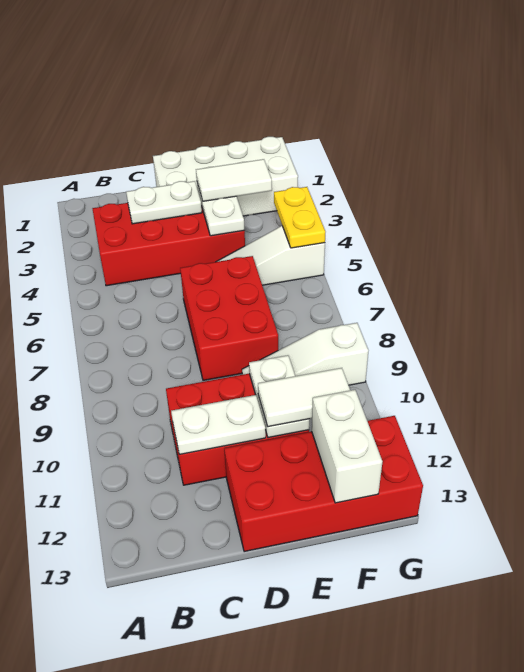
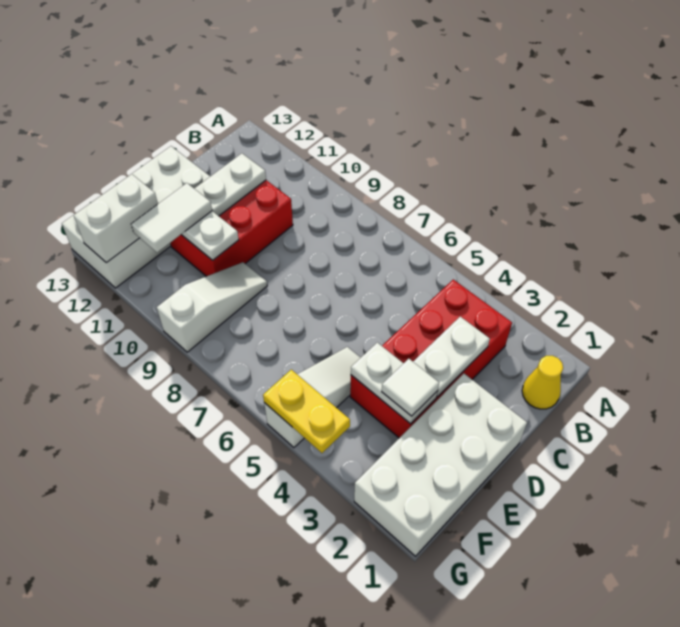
none -> yellow cone B1 level 1
red brick D6:E8 level 1 -> none
red brick D12:G13 level 1 -> white brick D12:G13 level 1
white tile E3:F3 level 3 -> white tile E3 level 3
white brick F12:F13 level 2 -> white brick F12:G12 level 2

